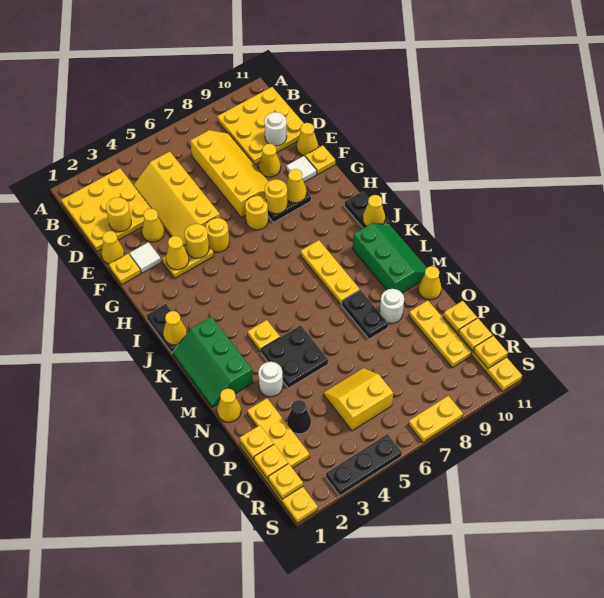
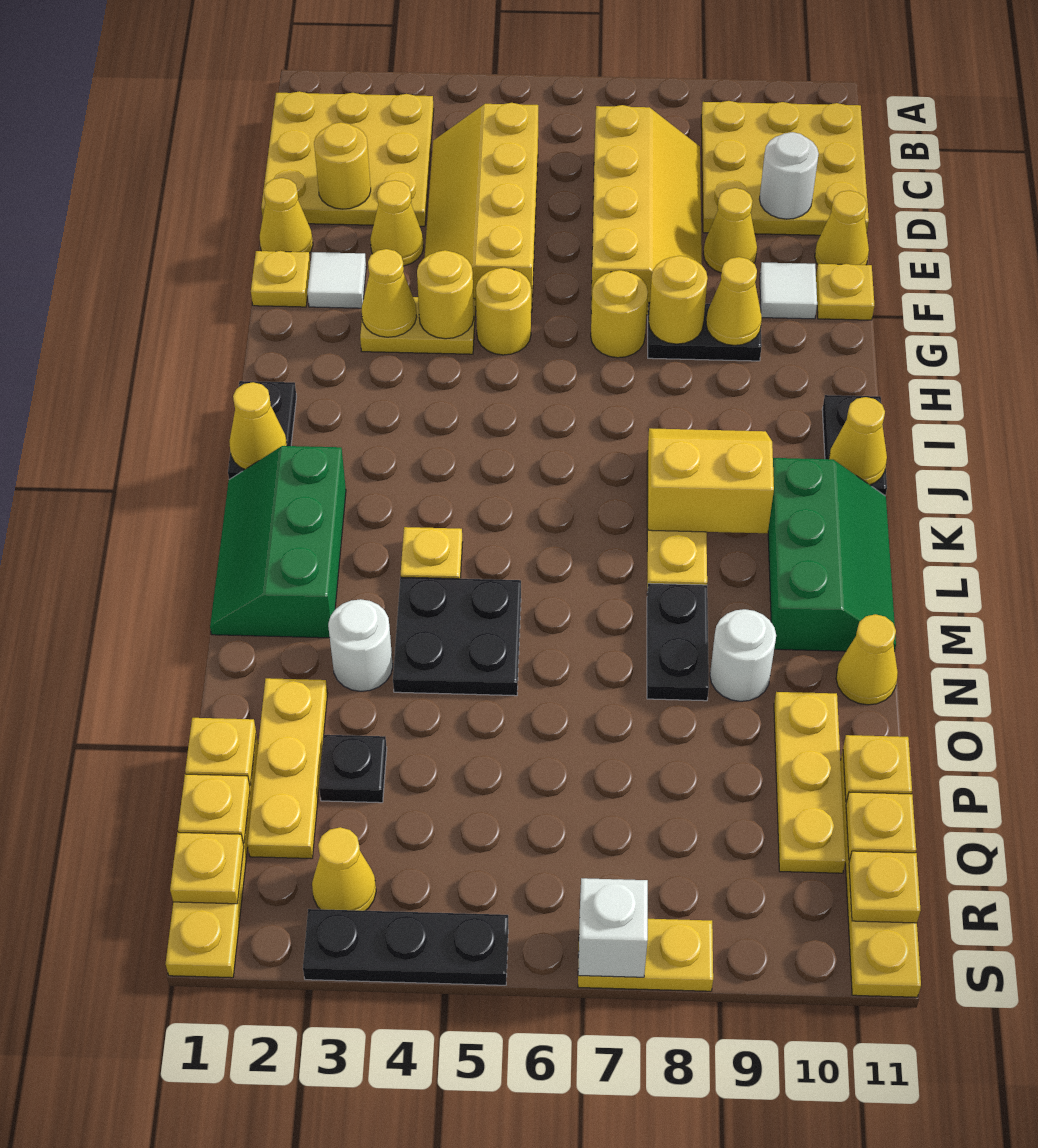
yellow cone N1 level 1 -> yellow cone R3 level 1
black cone P3 level 1 -> black plate P3 level 1
yellow slope P5:Q6 level 1 top Q -> yellow slope J8:K9 level 2 top K
none -> white brick S7 level 2

